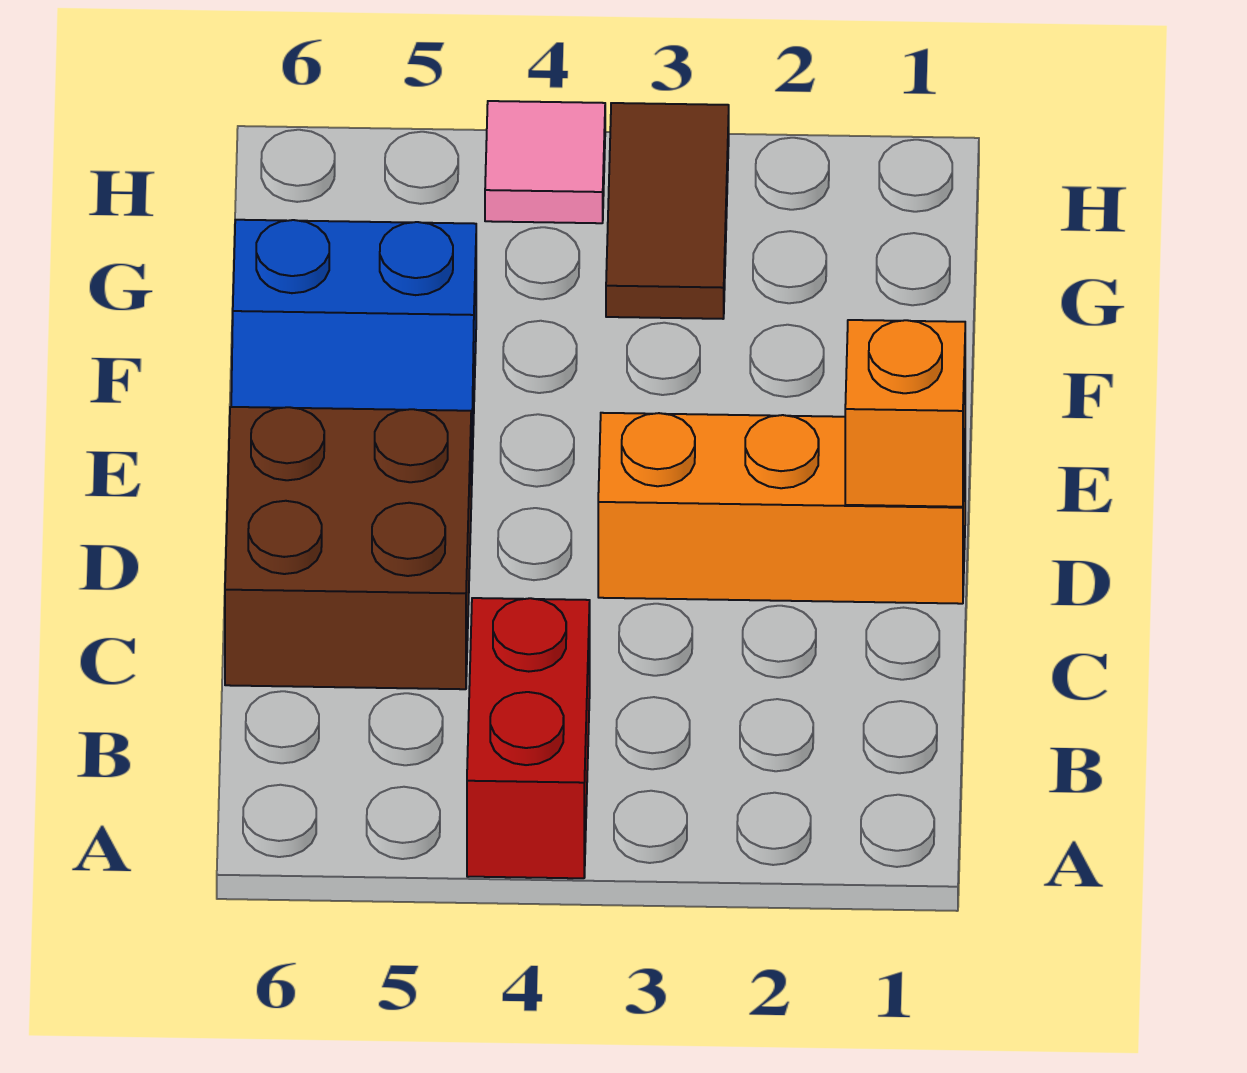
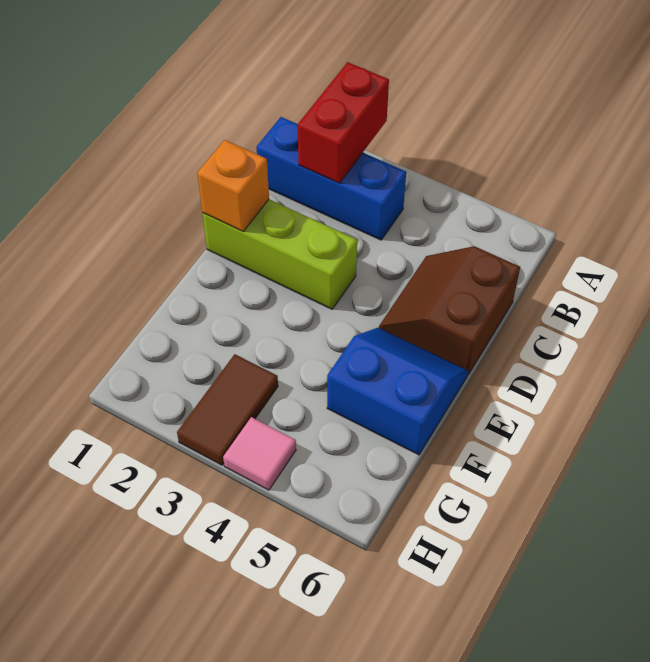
red brick A4:B4 level 1 -> red brick A2:B2 level 2
none -> blue brick B1:B3 level 1
brown brick C5:D6 level 1 -> brown slope C5:D6 level 1 top 6
orange brick D1:D3 level 1 -> lime brick D1:D3 level 1

